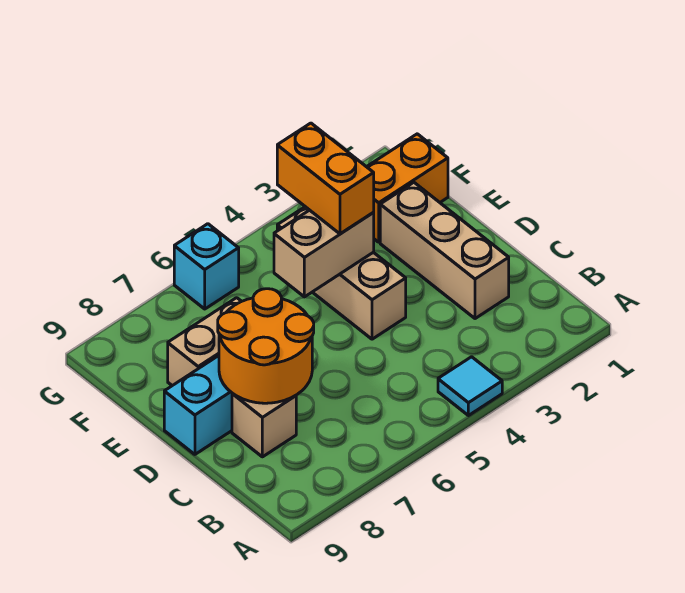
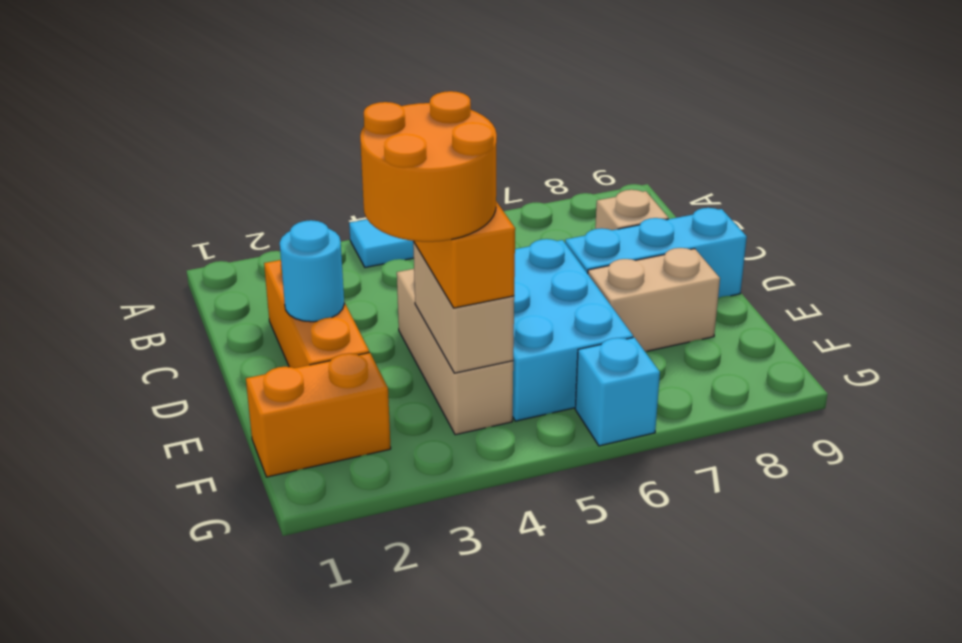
tan brick C2:E2 level 1 -> orange brick C2:E2 level 1
orange round brick C7:D8 level 2 -> orange round brick E3:F4 level 4
none -> cyan round brick D2 level 2
none -> cyan brick D5:F6 level 1
tan brick E4:E5 level 2 -> tan brick E4:F4 level 2

